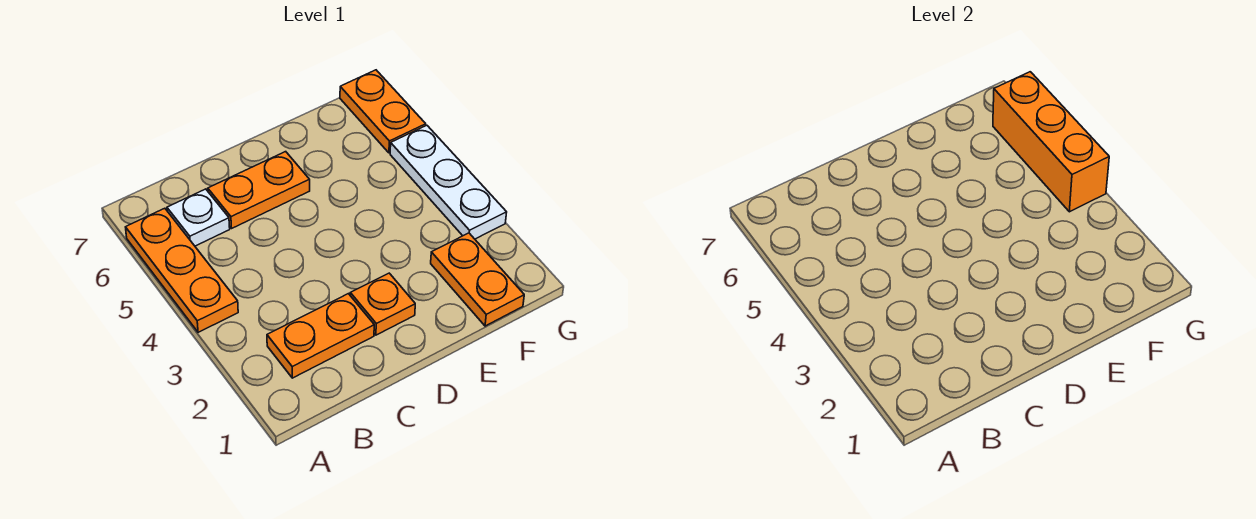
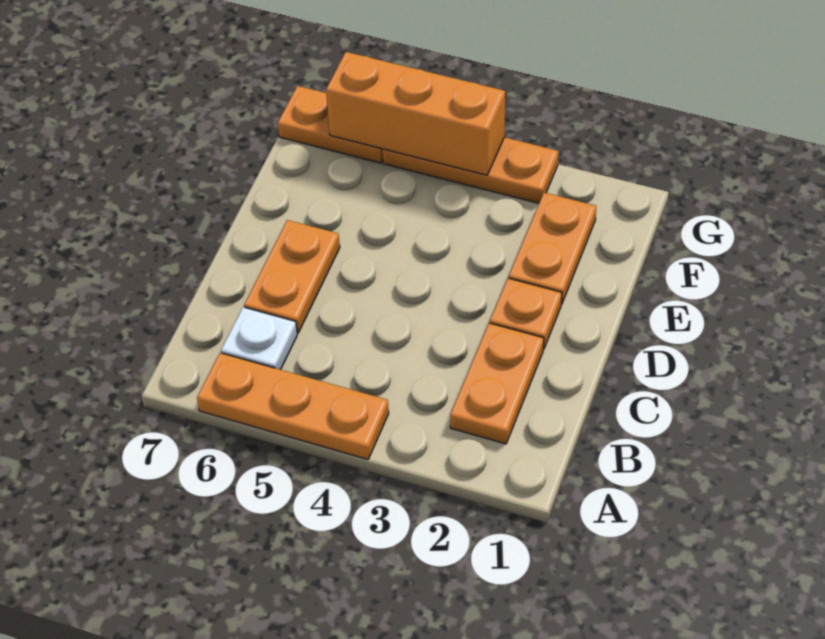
orange plate F1:F2 level 1 -> orange plate E2:F2 level 1
white plate G3:G5 level 1 -> orange plate G3:G5 level 1

